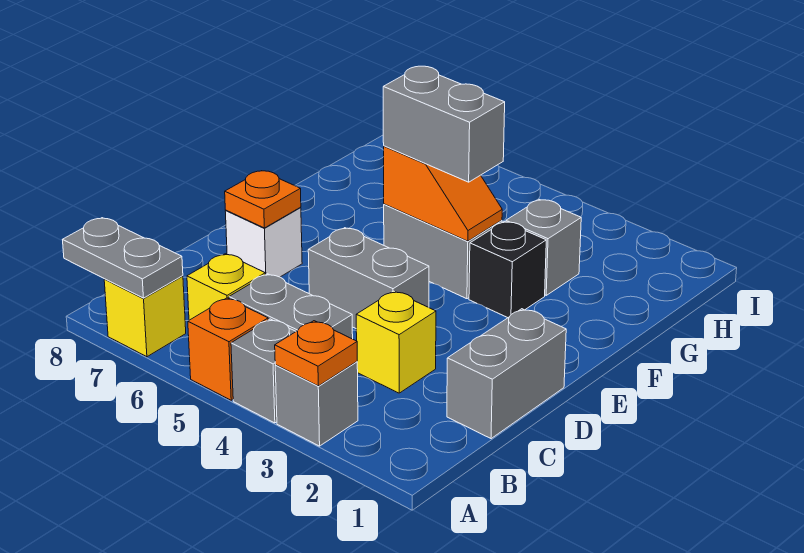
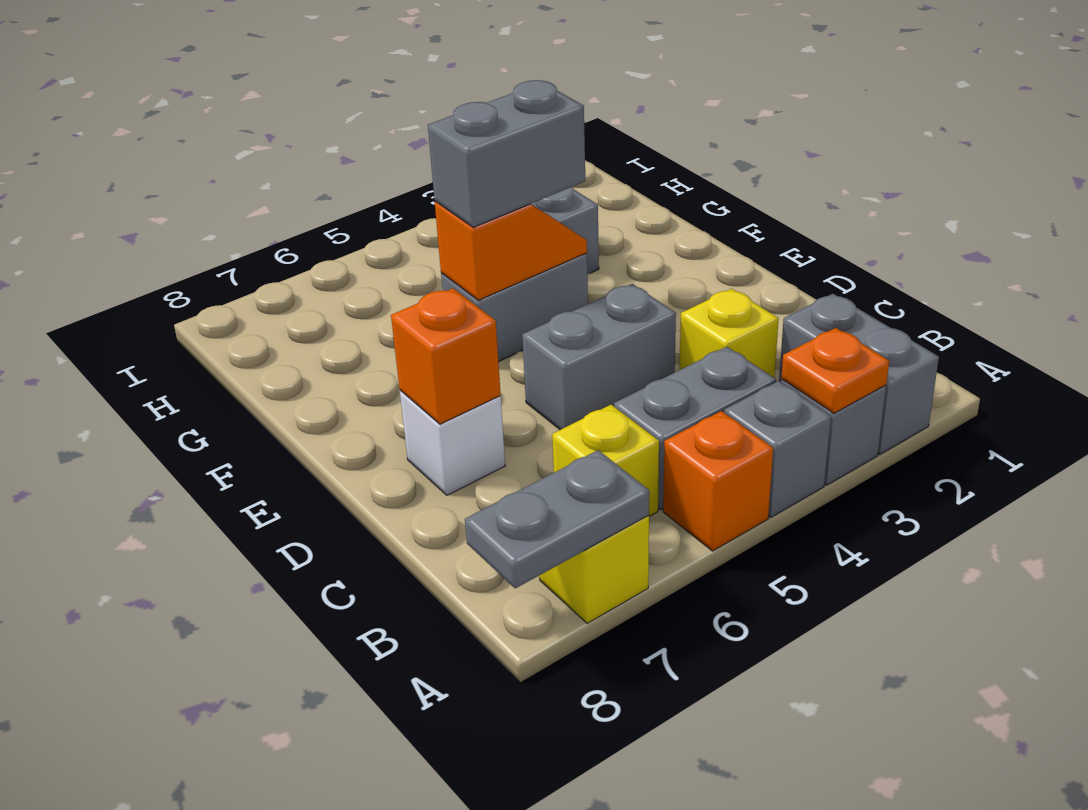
grey brick C1:D1 level 1 -> grey brick A2:B2 level 1
orange plate D7 level 2 -> orange brick D7 level 2
black brick F3 level 1 -> none

